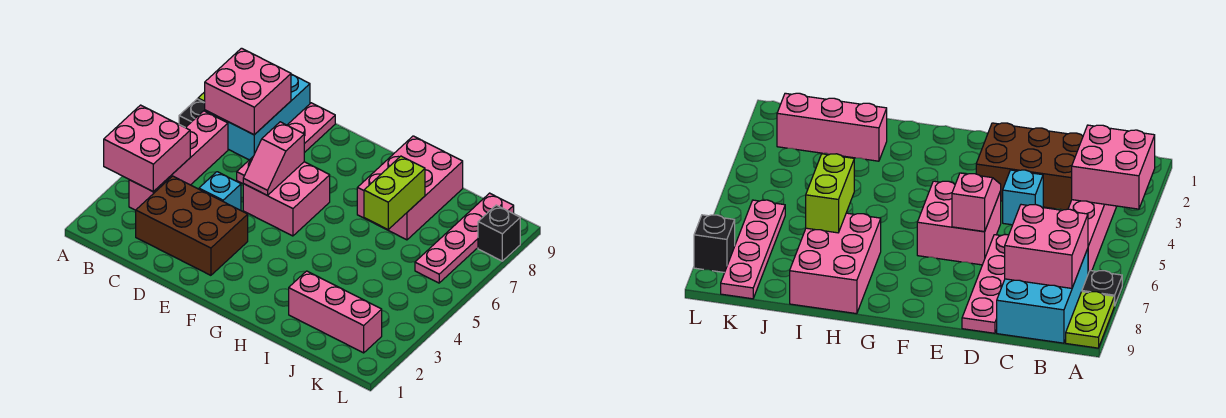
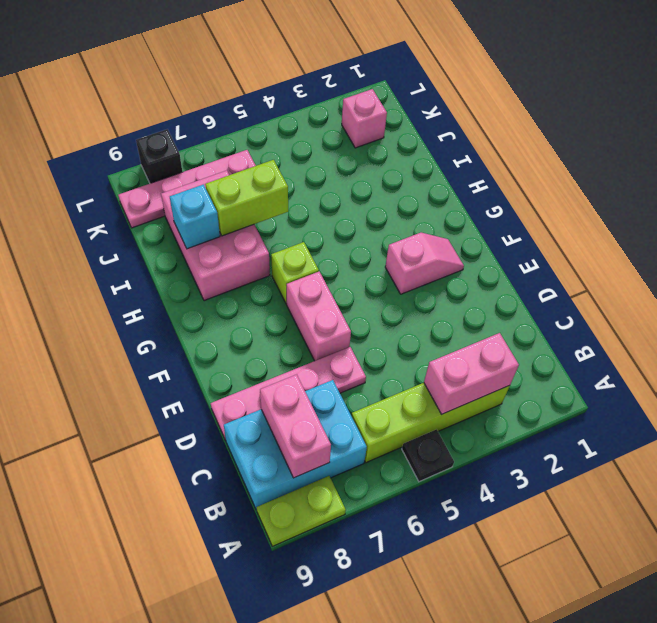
pink brick A3:B4 level 2 -> pink brick B3:B4 level 2
black plate A7 level 1 -> black plate A5 level 1
pink brick B3:B6 level 1 -> lime brick B3:B6 level 1
pink brick B7:C8 level 2 -> pink brick B8:C8 level 2
brown brick C2:E3 level 1 -> none
cyan brick D4 level 1 -> cyan brick I8 level 2
pink brick E5:F6 level 1 -> pink brick E6:F6 level 1
pink slope E5:E6 level 2 top 6 -> pink slope F2:F3 level 1 top 3
none -> lime brick G6 level 1
pink brick H7:I9 level 1 -> pink brick H7:J8 level 1
pink brick I2:K2 level 1 -> pink brick K2 level 1

